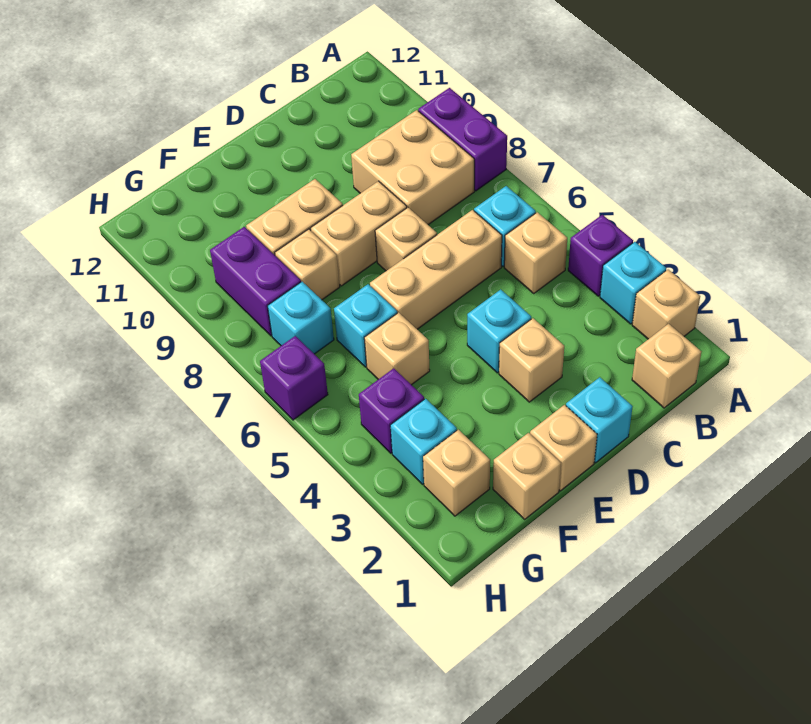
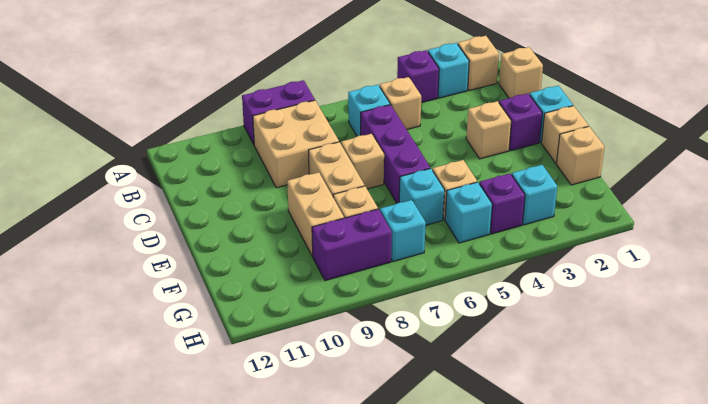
tan brick C6:E6 level 1 -> purple brick C6:E6 level 1
cyan brick D4 level 1 -> cyan brick G5 level 1
tan brick G2 level 1 -> none
purple brick H6 level 1 -> purple brick D2 level 1

